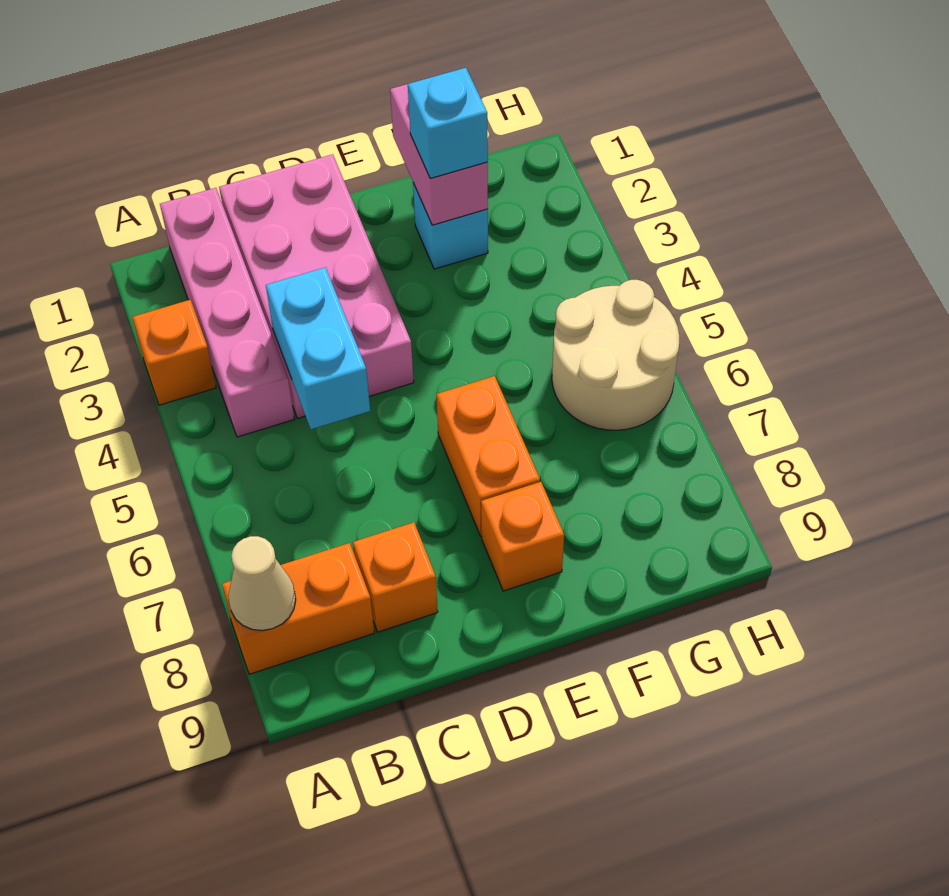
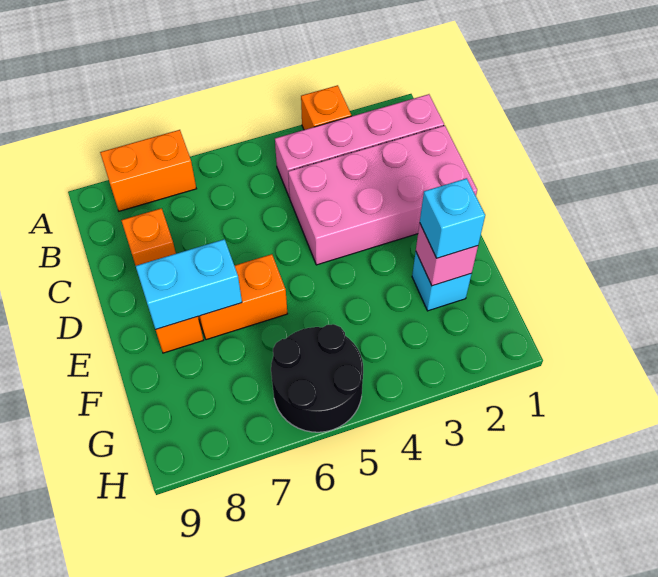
orange brick A8:B8 level 1 -> orange brick A7:A8 level 1
tan cone A8 level 2 -> none
cyan brick C4:C5 level 2 -> cyan brick E7:E8 level 2
pink brick F1:F2 level 2 -> pink brick F2 level 2
tan round brick G5:H6 level 1 -> black round brick G5:H6 level 1

